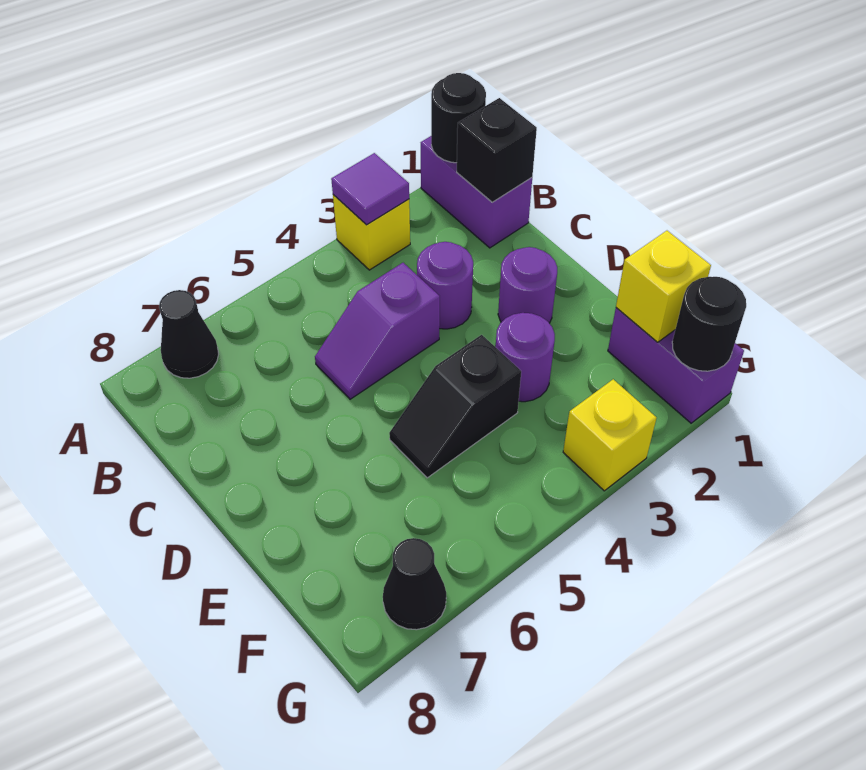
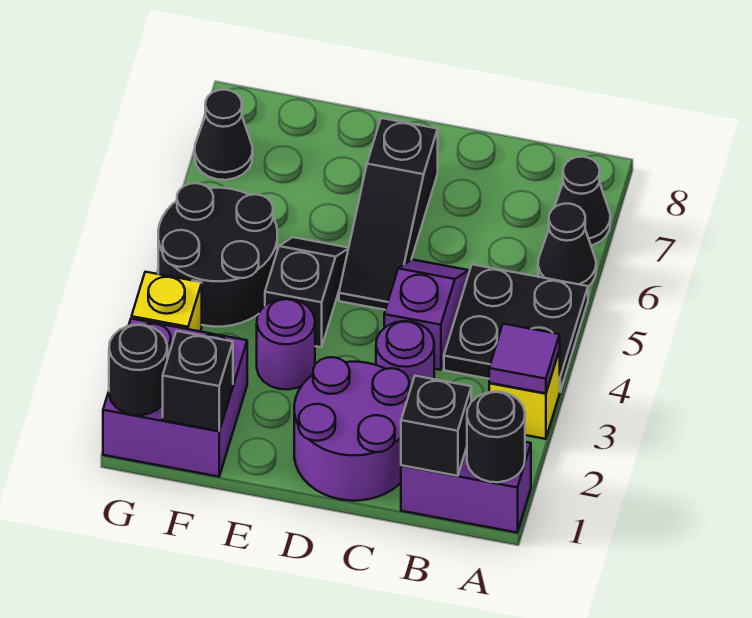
none -> black plate A4:B5 level 1
none -> black cone A6 level 1
purple round brick D2 level 1 -> purple round brick C1:D2 level 1
none -> black slope D5:D7 level 1 top 7
purple brick F1:G1 level 1 -> purple brick F1:G2 level 1
yellow brick F1 level 2 -> black brick F1 level 2
none -> black round brick F4:G5 level 1

